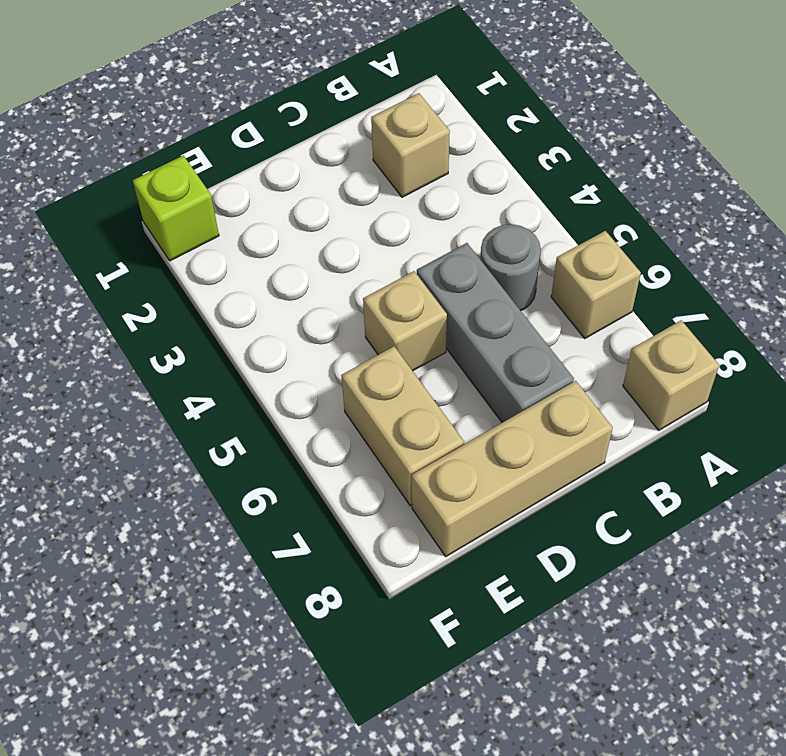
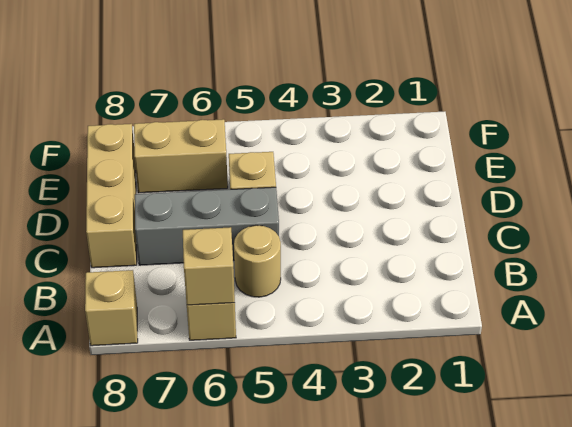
tan brick B2 level 1 -> tan brick A6 level 2
grey round brick B5 level 1 -> tan round brick B5 level 1
lime brick F1 level 1 -> none

